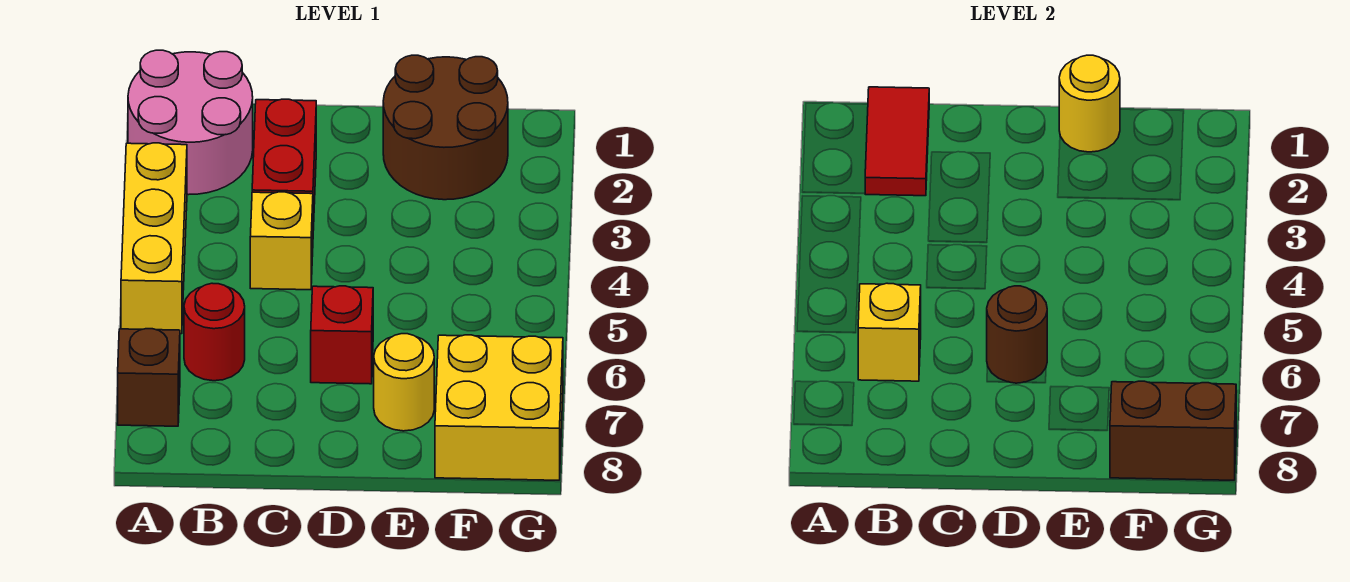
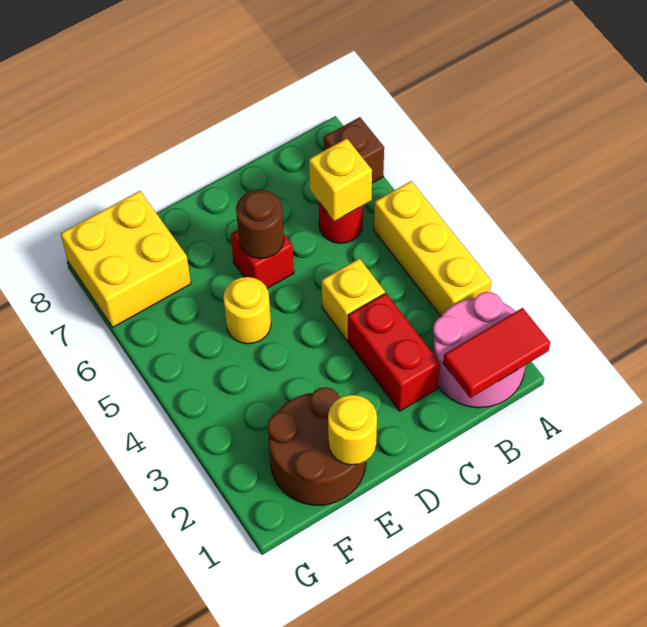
red tile B1:B2 level 2 -> red tile A1:B1 level 2
yellow round brick E7 level 1 -> yellow round brick E5 level 1
brown brick F8:G8 level 2 -> none

